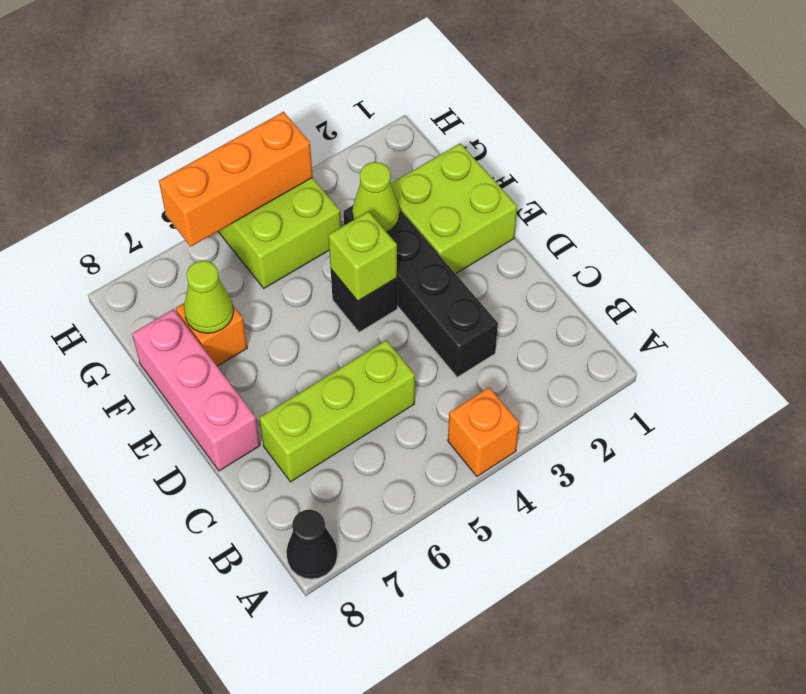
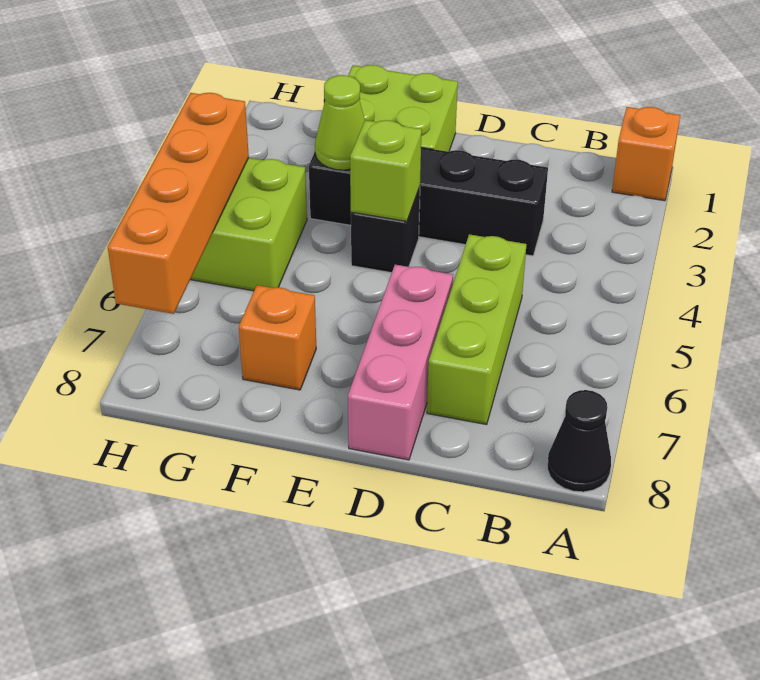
orange brick A4 level 1 -> orange brick A1 level 1
pink brick D8:F8 level 1 -> pink brick D6:D8 level 1
lime cone F7 level 2 -> none
orange brick H4:H6 level 2 -> orange brick H4:H7 level 2

